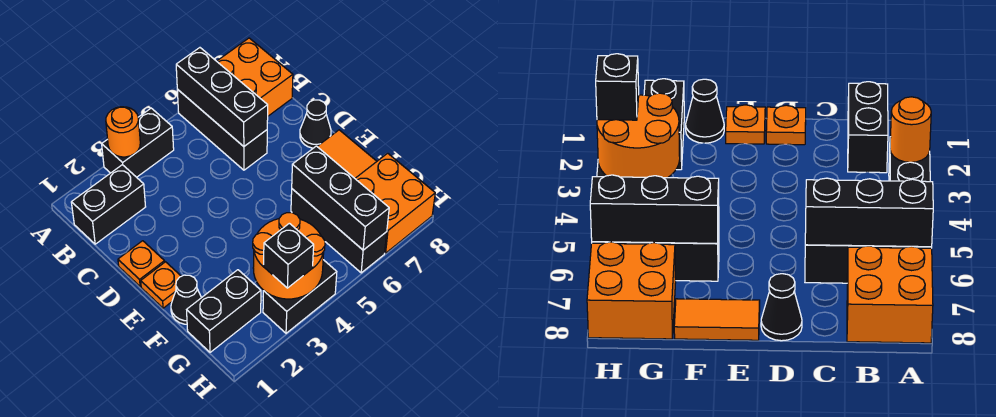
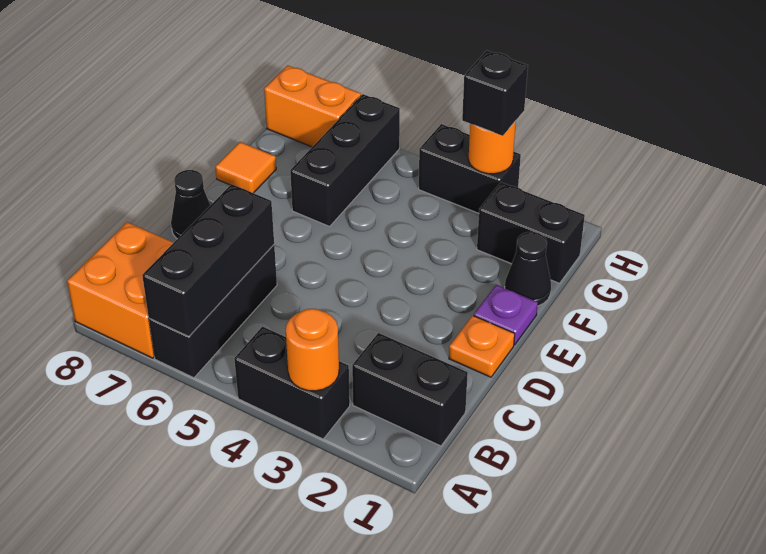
orange plate E1 level 1 -> purple plate E1 level 1
orange tile E8:F8 level 1 -> orange tile F8 level 1
black brick F6:H6 level 2 -> none
orange round brick G3:H4 level 2 -> orange round brick H3 level 2
orange brick G7:H8 level 1 -> orange brick H7:H8 level 1

